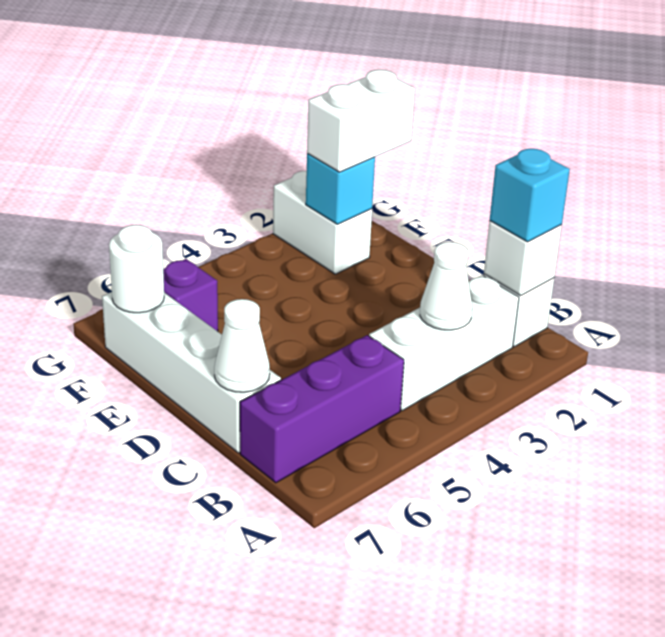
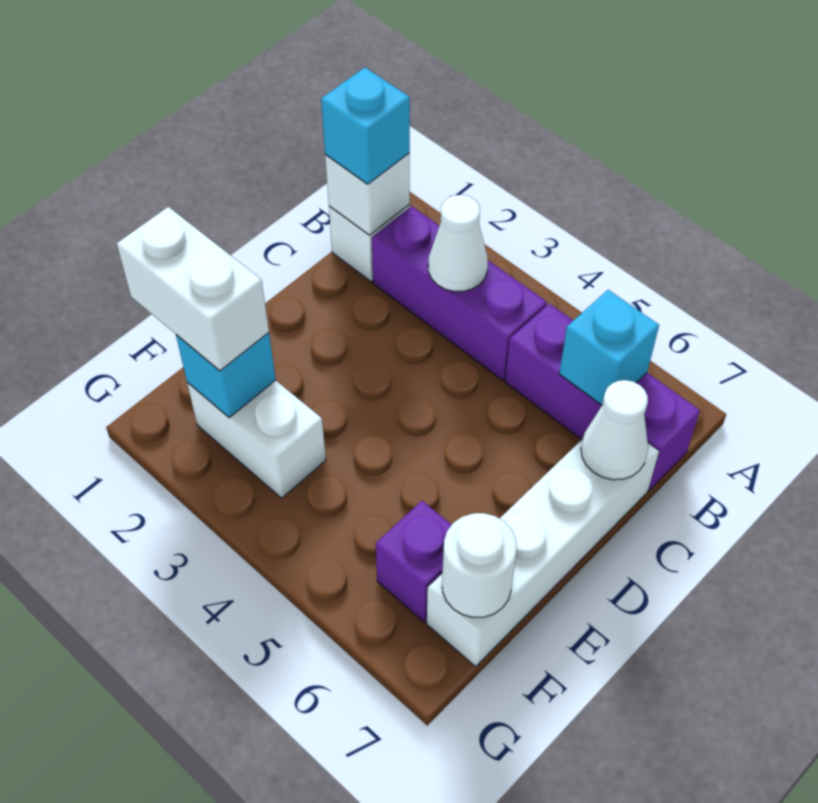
white brick B2:B4 level 1 -> purple brick B2:B4 level 1
none -> cyan brick B6 level 2
white brick F2:G2 level 1 -> white brick F2:F3 level 1

